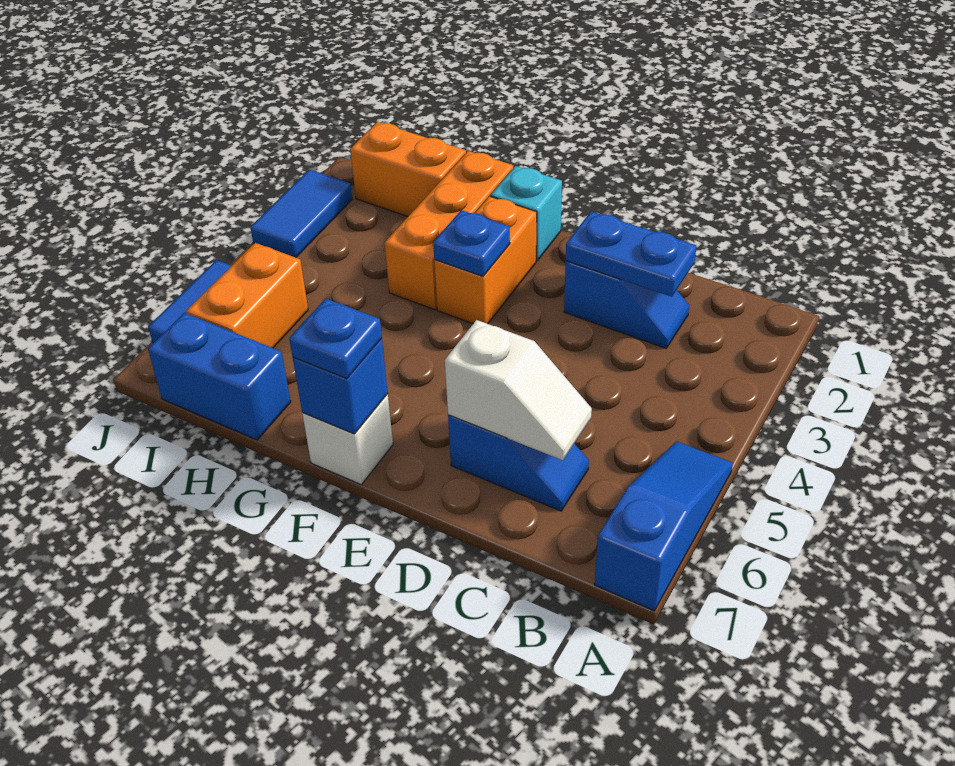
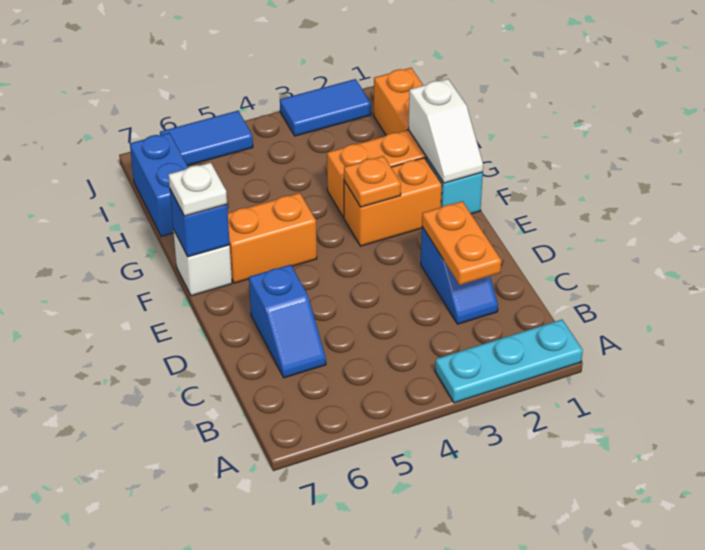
none -> cyan plate A1:A3 level 1
blue slope A5:A7 level 1 top 7 -> none
blue plate C2:D2 level 2 -> orange plate C2:D2 level 2
white slope C6:D6 level 2 top D -> white slope F1:G1 level 2 top G
blue plate F3 level 2 -> orange plate F3 level 2
blue plate F7 level 3 -> white plate F7 level 3
orange brick I5:I6 level 1 -> orange brick F5:F6 level 1

